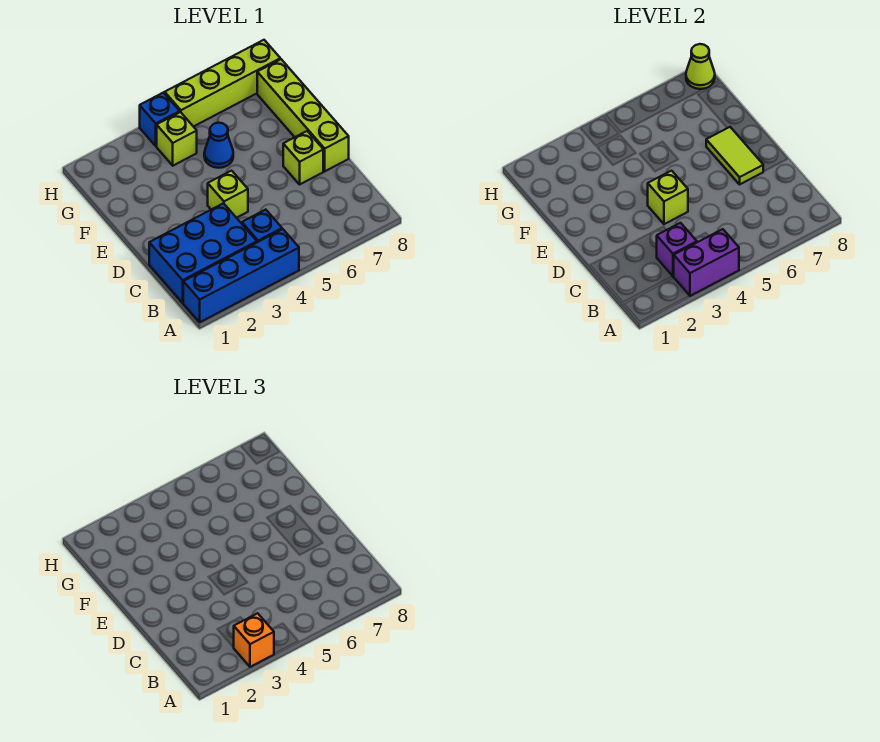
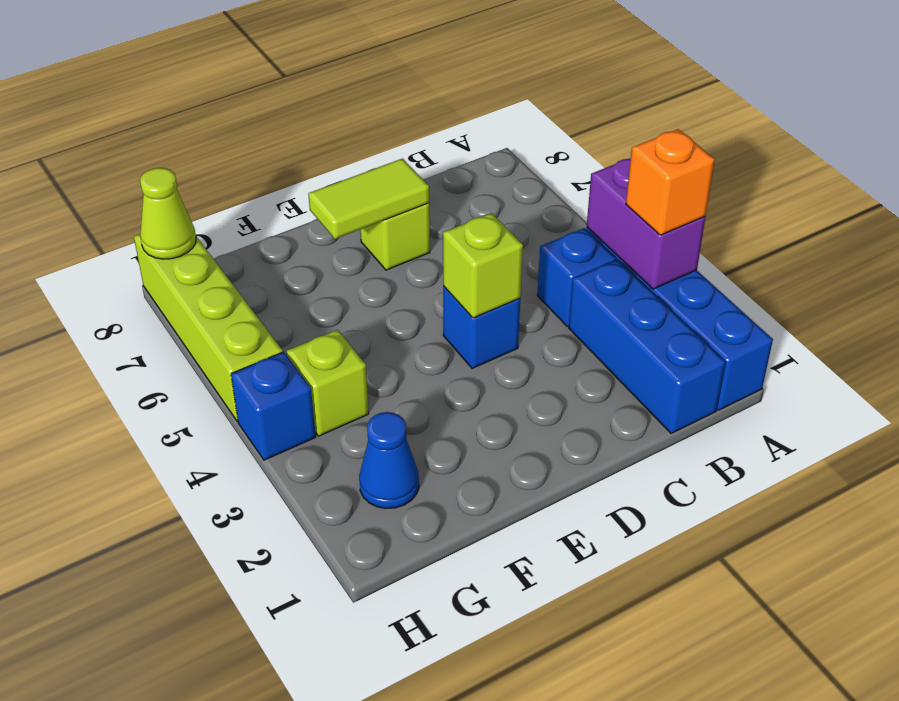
blue brick B1:C3 level 1 -> blue brick B1:B3 level 1
purple brick B3 level 2 -> none
lime brick D4 level 1 -> blue brick D4 level 1
lime brick D8:G8 level 1 -> none
blue cone F5 level 1 -> blue cone G2 level 1

